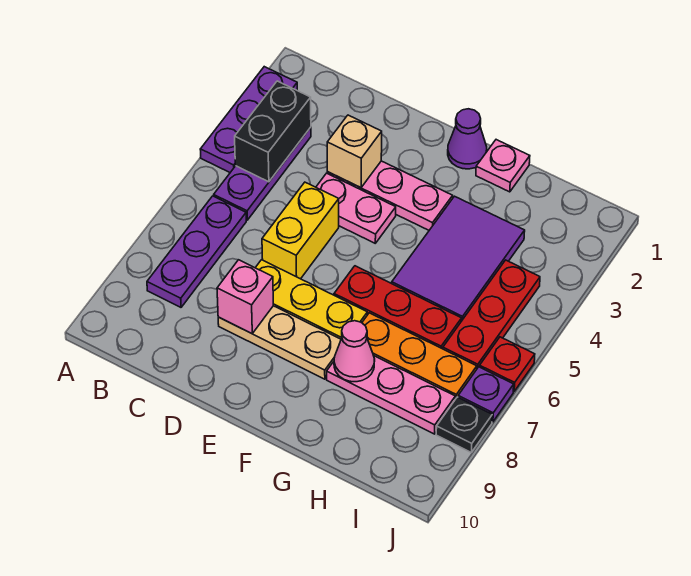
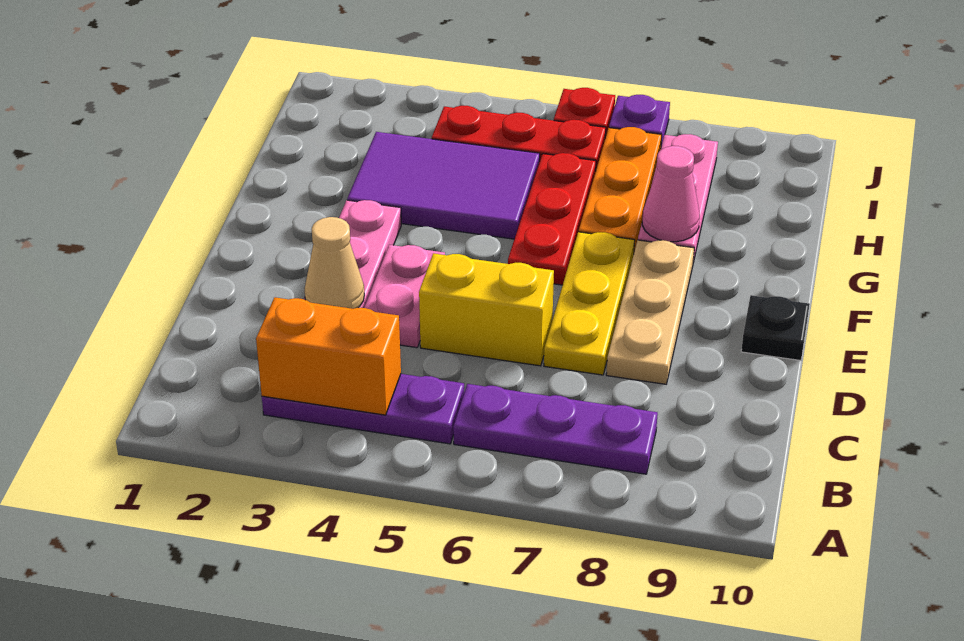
purple plate A2:A4 level 1 -> none
black brick B3:B4 level 2 -> orange brick B3:B4 level 2
tan brick D3 level 2 -> tan cone D3 level 2
pink brick D8 level 2 -> none
purple cone F1 level 1 -> none
pink plate G1 level 1 -> none
black plate J8 level 1 -> black plate E10 level 1

